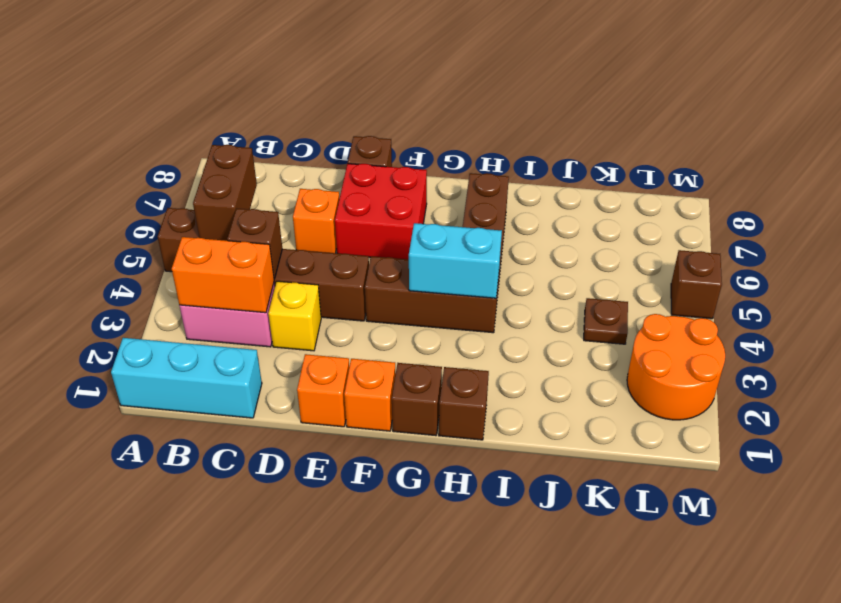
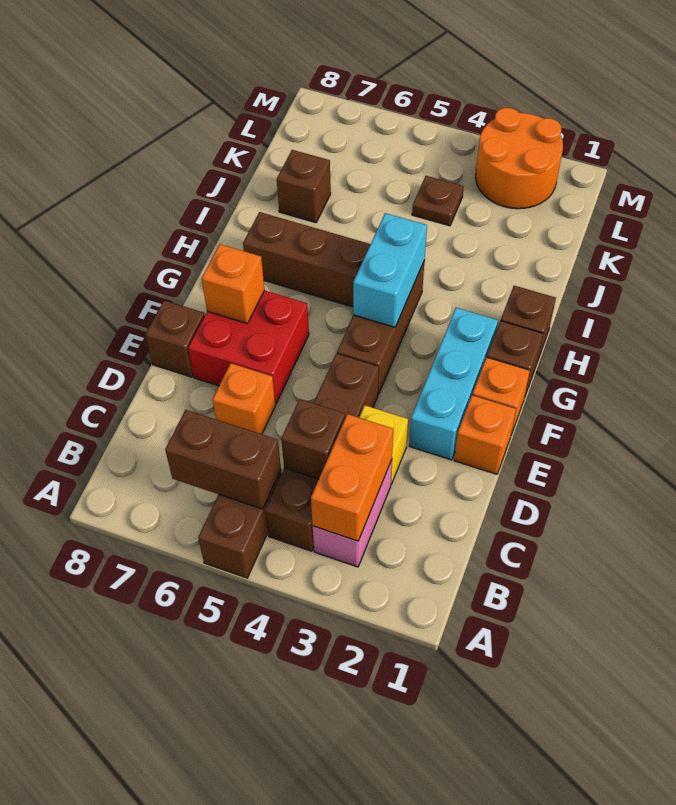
cyan brick A1:C1 level 1 -> cyan brick E2:G2 level 1
none -> orange brick F7 level 2
brown brick M5 level 1 -> brown brick J7 level 1

